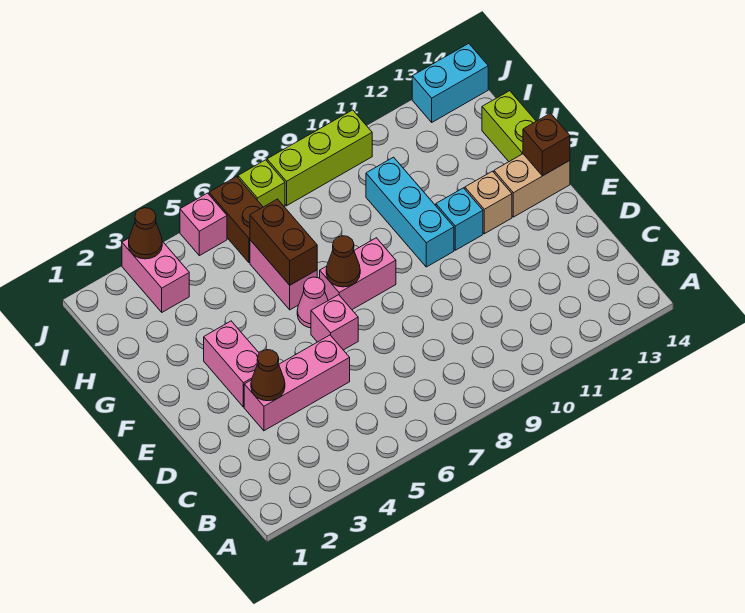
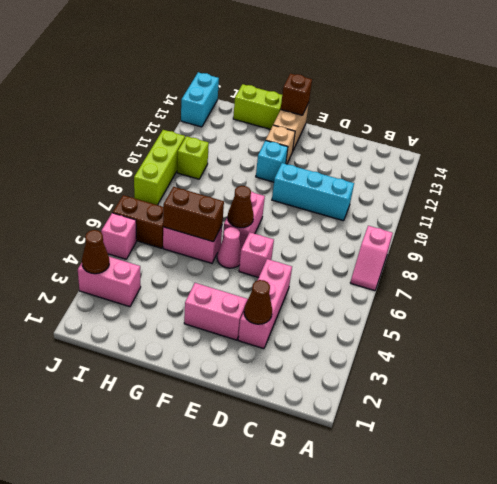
none -> pink slope A7:A8 level 1 top 8
cyan brick F10:H10 level 1 -> cyan brick C10:E10 level 1
lime brick J7 level 1 -> lime brick I10 level 1

